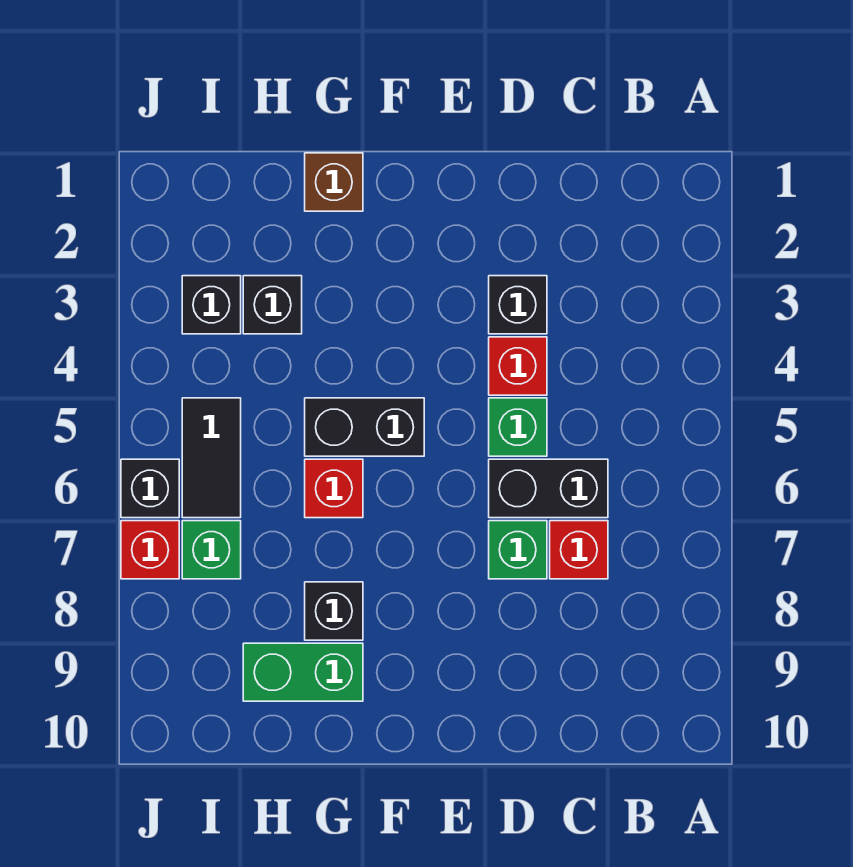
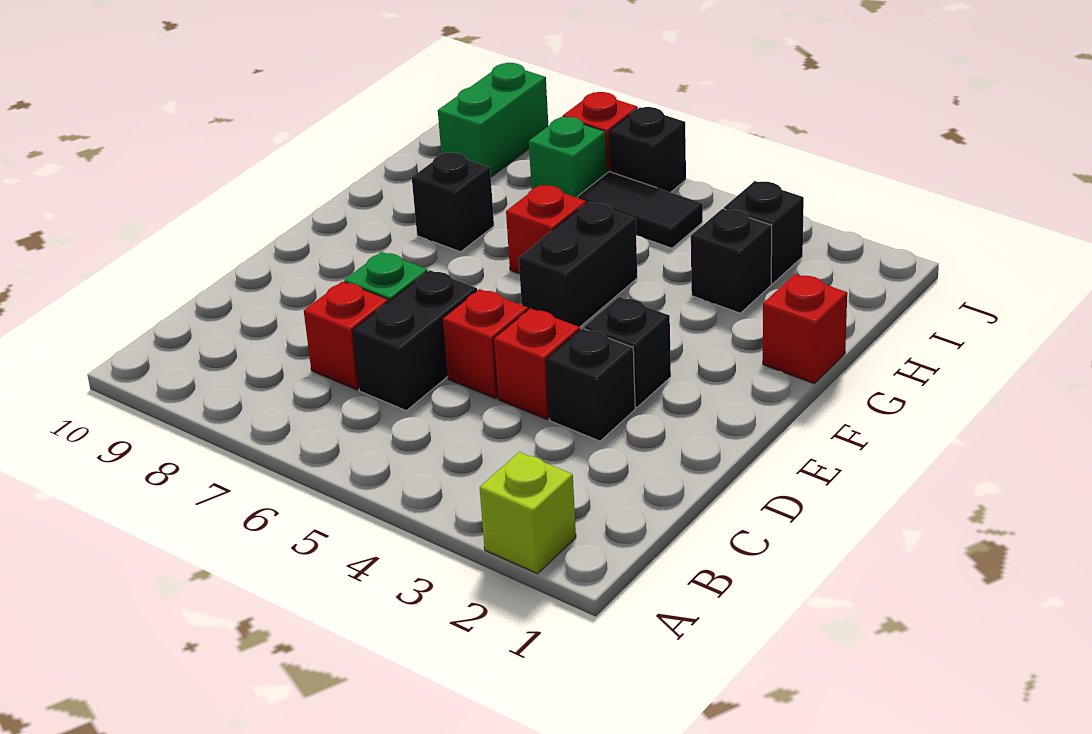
none -> lime brick A2 level 1
green brick D5 level 1 -> red brick D5 level 1
none -> black brick E3 level 1
brown brick G1 level 1 -> red brick G1 level 1
green brick G9:H9 level 1 -> green brick I9:J9 level 1

